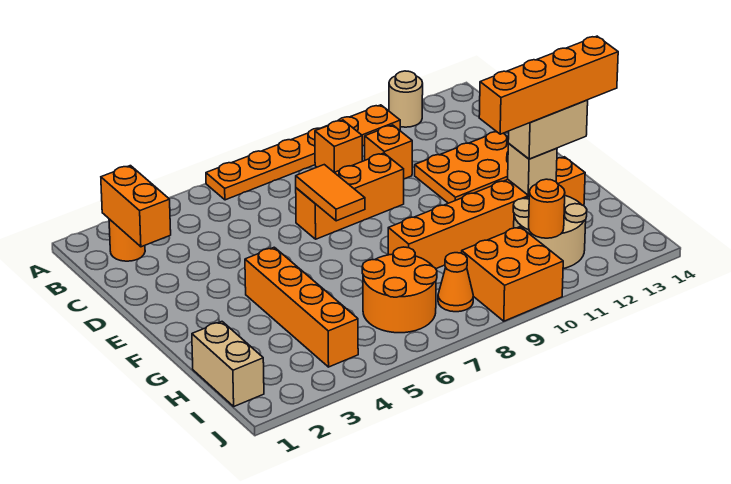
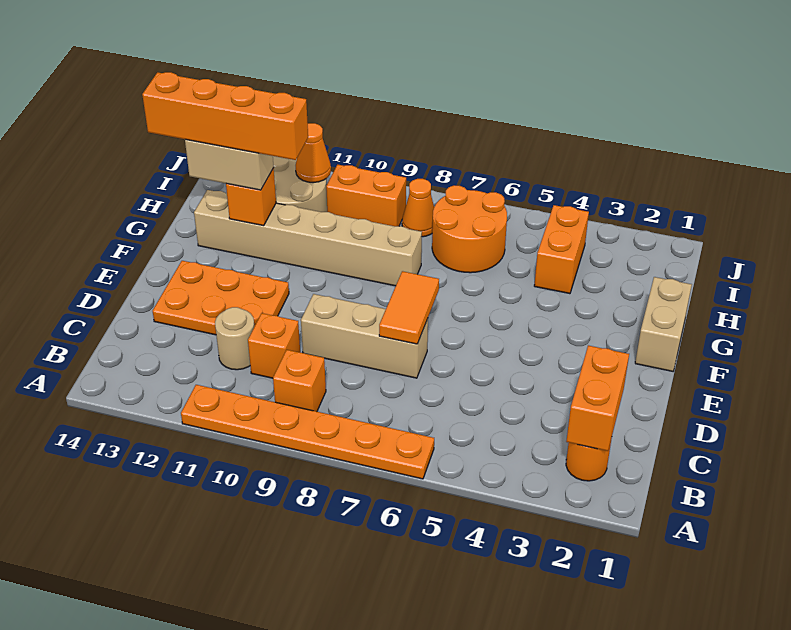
tan round brick A12 level 1 -> tan round brick C11 level 1
orange brick D7:D9 level 1 -> tan brick D7:D9 level 1
orange brick F4:I4 level 1 -> orange brick H4:I4 level 1
orange brick G8:G13 level 1 -> tan brick G8:G13 level 1
tan brick G12 level 2 -> orange brick G12 level 2
tan brick H1:I1 level 1 -> tan brick F1:G1 level 1
orange brick I9:J10 level 1 -> orange brick I9:I10 level 1
orange round brick I11 level 2 -> orange cone I11 level 2

